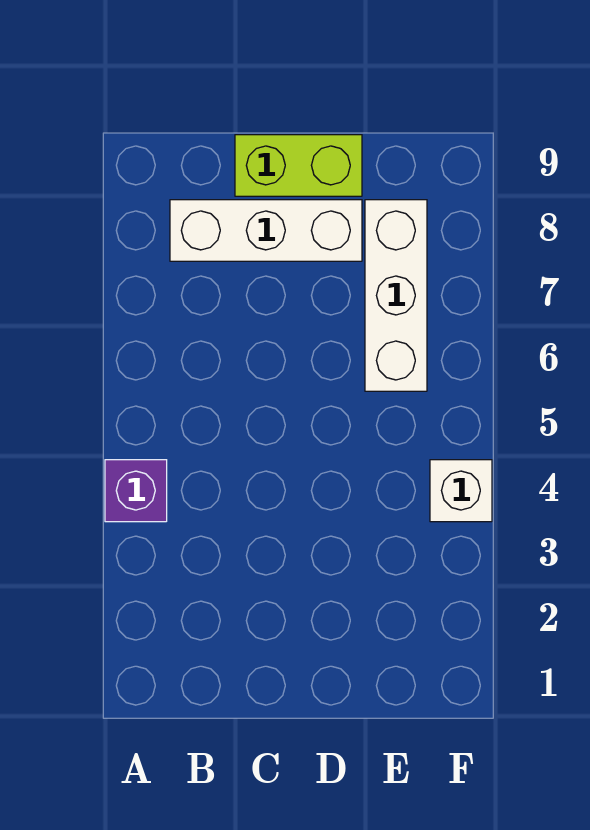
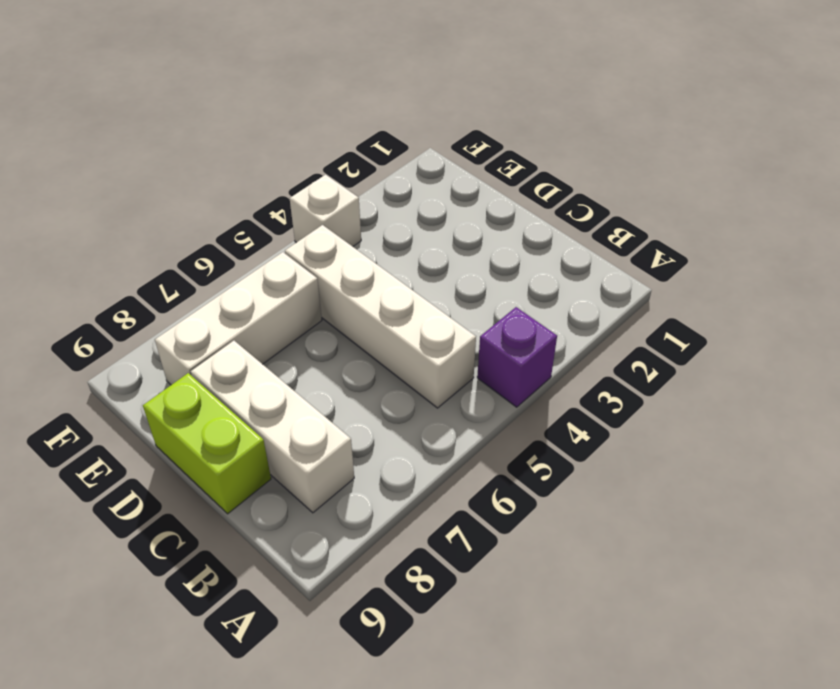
none -> white brick B5:E5 level 1

